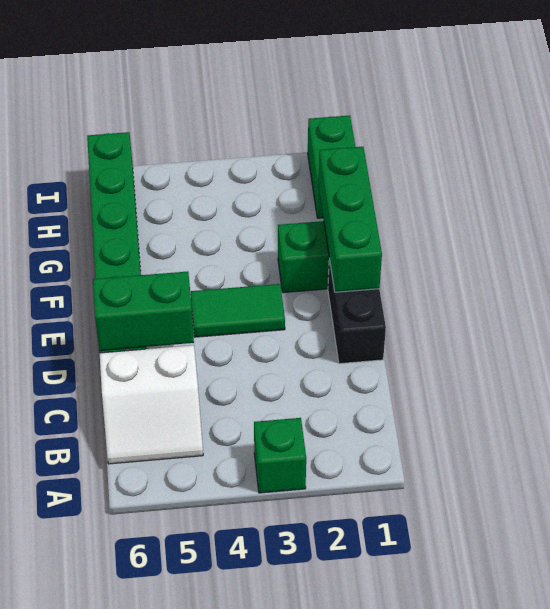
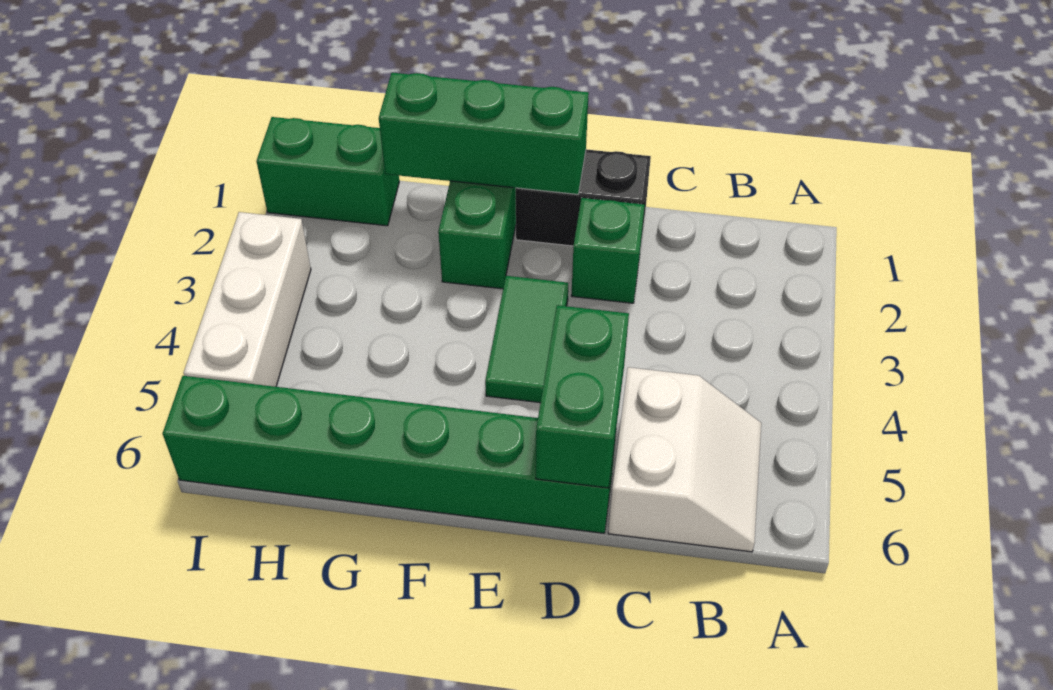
green brick A3 level 1 -> green brick D2 level 1
none -> white brick I3:I5 level 1

